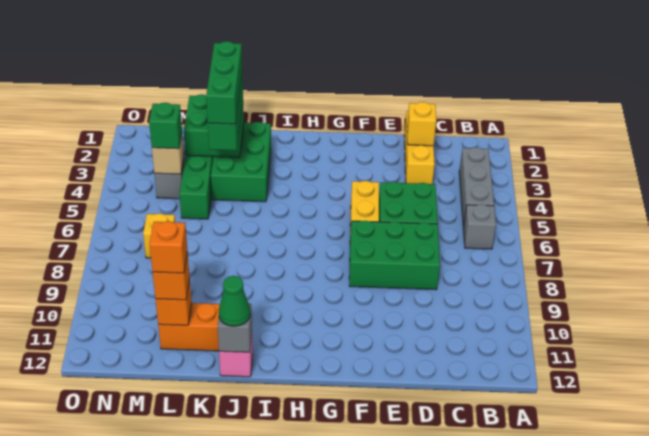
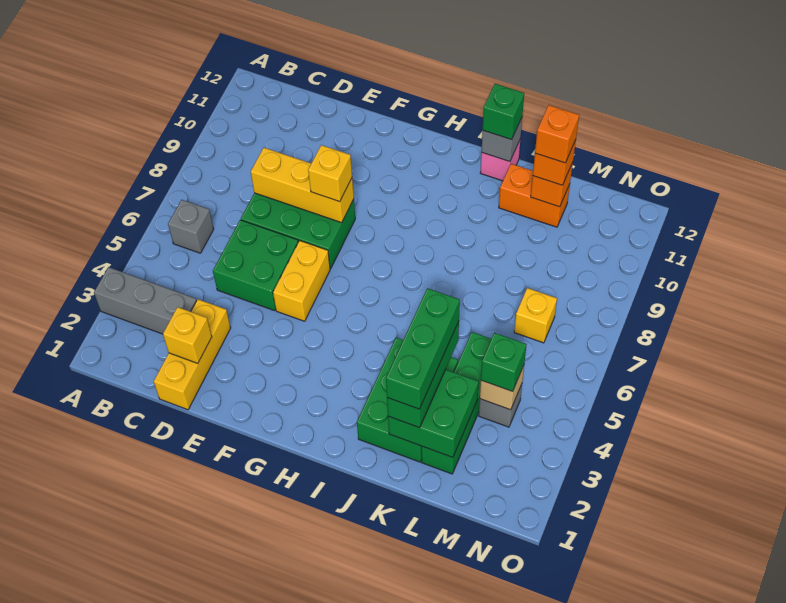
grey brick B3:B5 level 1 -> grey brick A3:C3 level 1
none -> yellow brick D8:F8 level 2
none -> yellow brick F8 level 3
green cone J12 level 3 -> green brick J12 level 3

